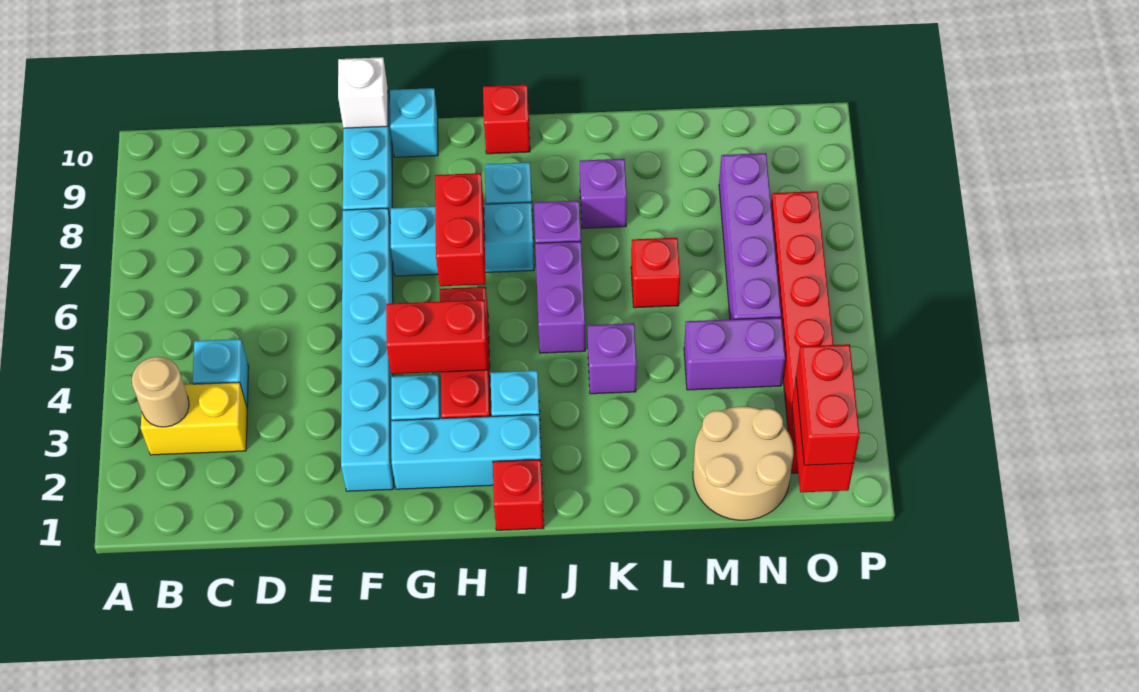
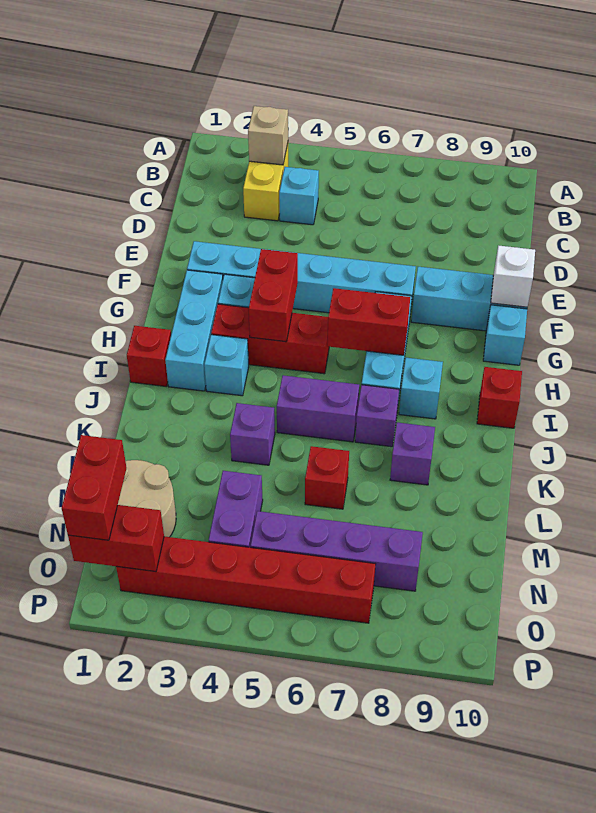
tan round brick B3 level 2 -> tan brick B3 level 2
red brick O1:O2 level 3 -> red brick N1:O1 level 3

